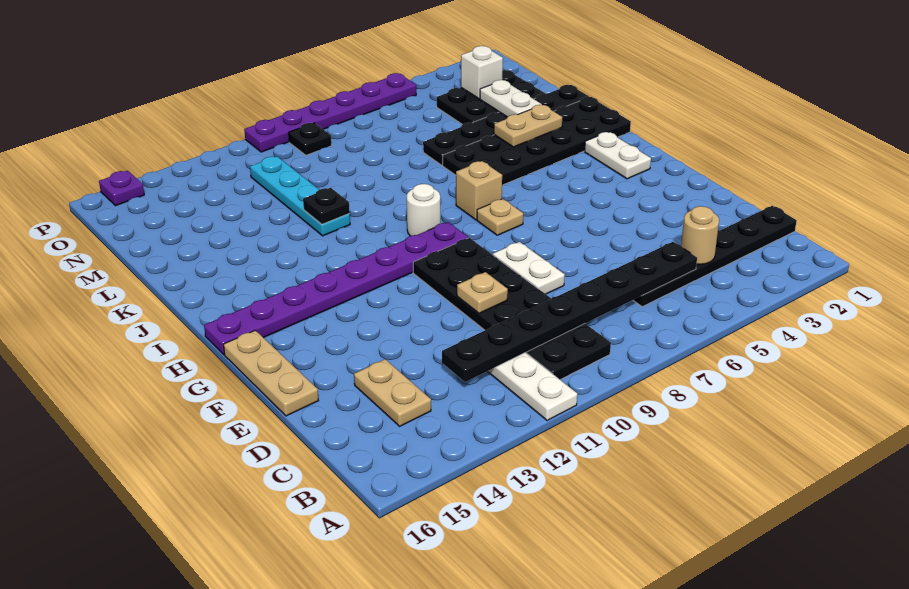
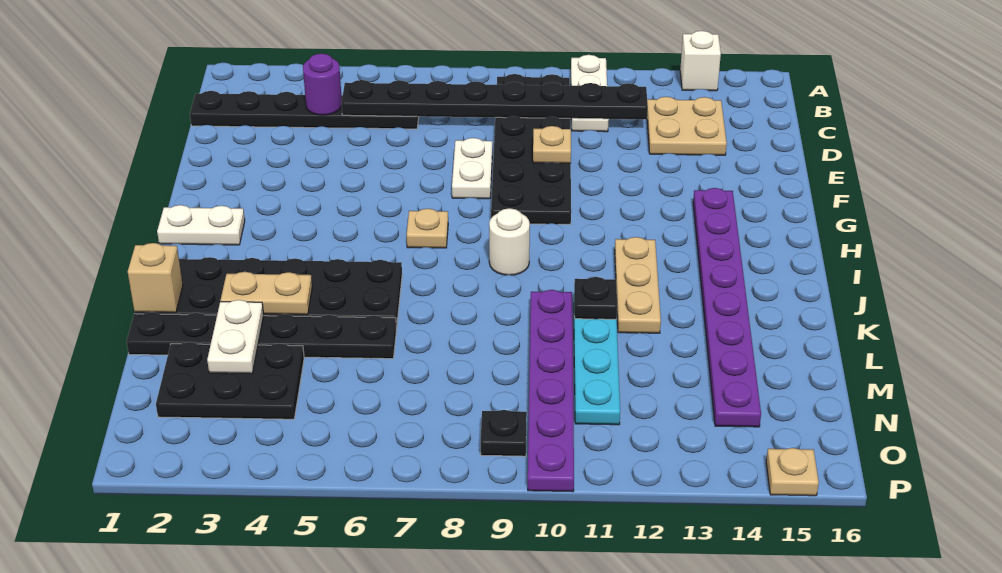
tan round brick C4 level 2 -> purple round brick C4 level 2
tan plate C14:D14 level 1 -> tan plate C13:D14 level 1
tan plate E16:G16 level 1 -> tan plate I12:K12 level 1
white plate H2:I2 level 1 -> white plate H1:H2 level 1
purple plate H9:H16 level 1 -> purple plate G14:N14 level 1
tan brick I7 level 1 -> tan brick K1 level 2
white brick N3 level 2 -> white brick A14 level 1
purple plate P5:P10 level 1 -> purple plate K10:P10 level 1
purple plate P15 level 1 -> tan plate P15 level 1

